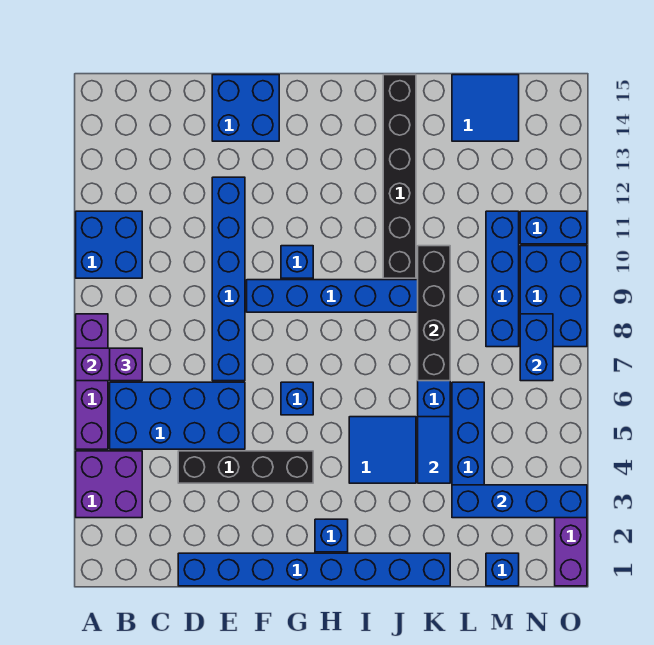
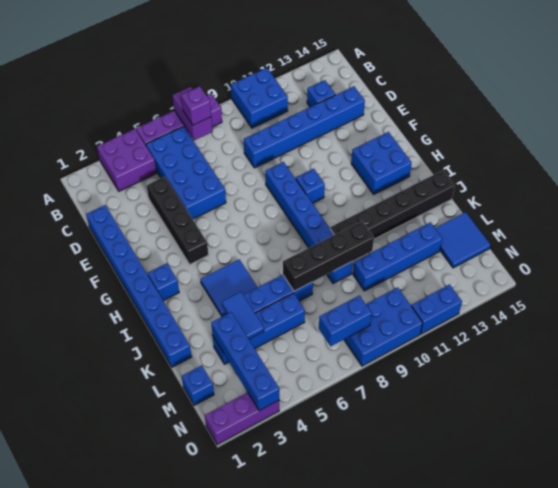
blue brick E7:E12 level 1 -> blue brick D9:D14 level 1
blue brick E14:F15 level 1 -> blue brick G13:H14 level 1
blue brick G6 level 1 -> blue brick C13 level 1
blue tile K4:K5 level 2 -> blue tile K4:L4 level 2
blue brick M8:M11 level 1 -> blue brick L10:L13 level 1
blue brick N11:O11 level 1 -> blue brick O11:O12 level 1

